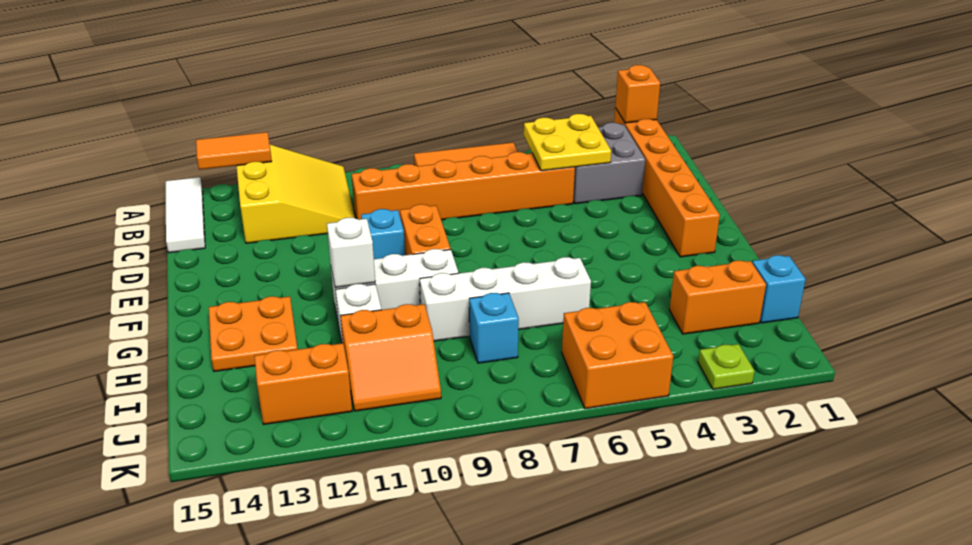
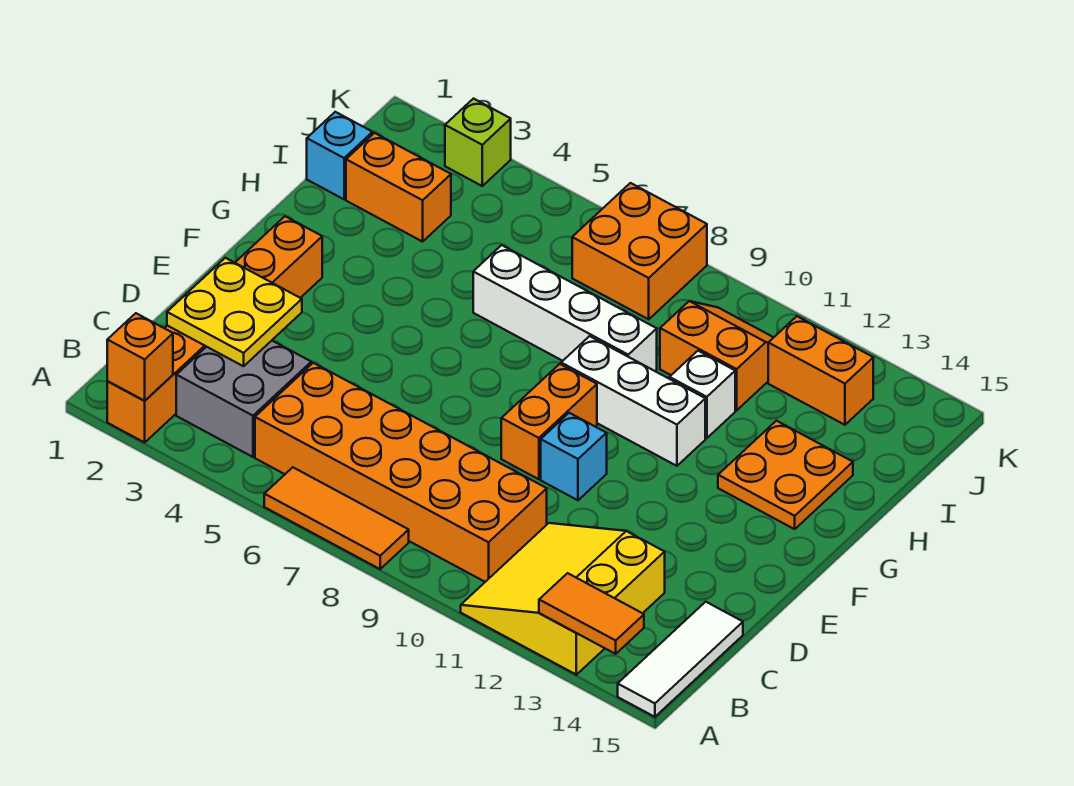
yellow plate B4:C5 level 2 -> yellow plate C2:D3 level 2
orange brick C5:C10 level 1 -> orange brick B5:C10 level 1
white brick G11 level 2 -> none
cyan brick I8 level 1 -> none
orange brick J5:K6 level 1 -> orange brick J7:K8 level 1
lime plate K3 level 1 -> lime brick K3 level 1

